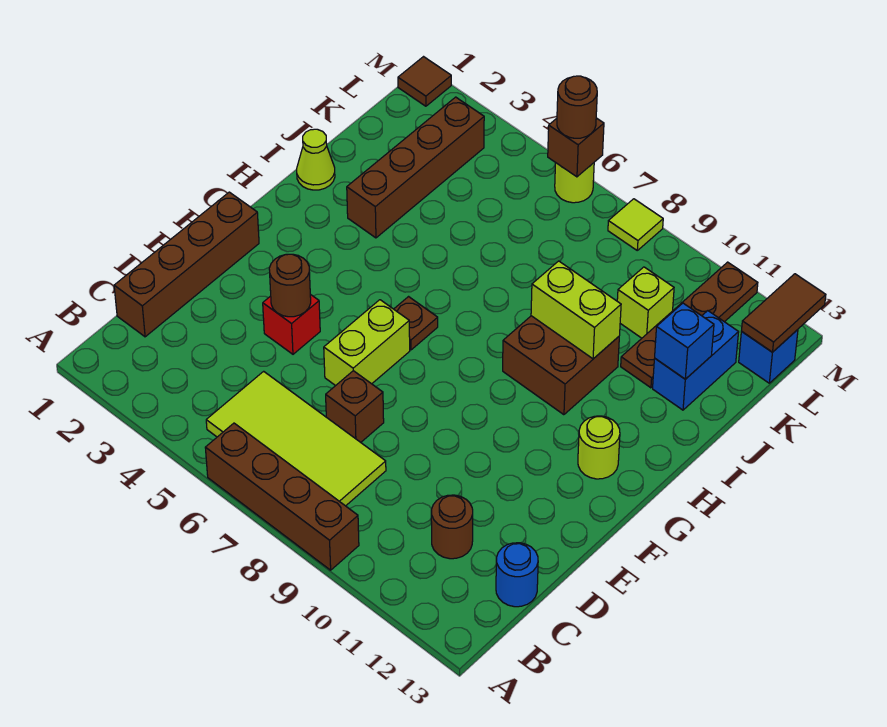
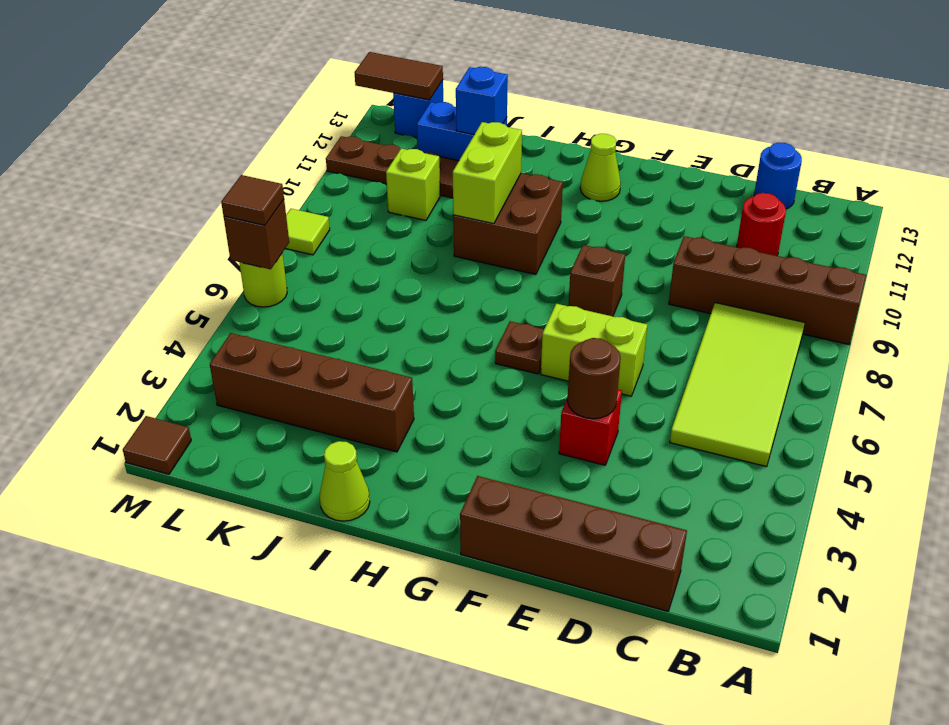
brown brick A6:A9 level 1 -> brown brick A9:D9 level 1
brown round brick C11 level 1 -> red round brick C11 level 1
brown brick D7 level 1 -> brown brick F8 level 1
lime round brick G12 level 1 -> lime cone G12 level 1
brown round brick M6 level 3 -> brown tile M6 level 3

